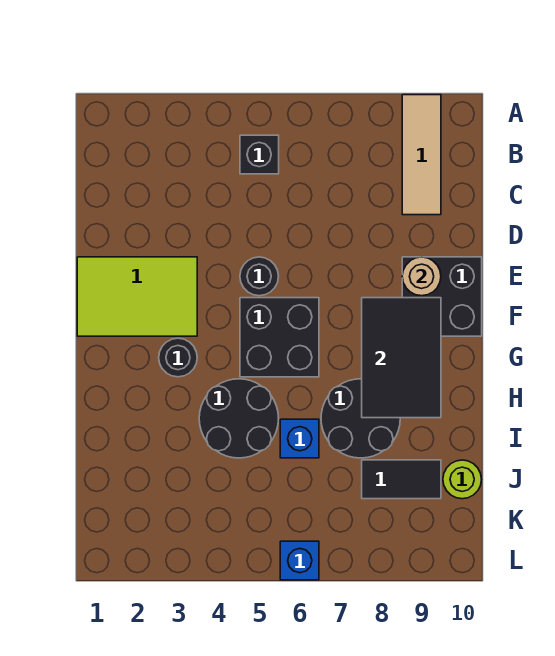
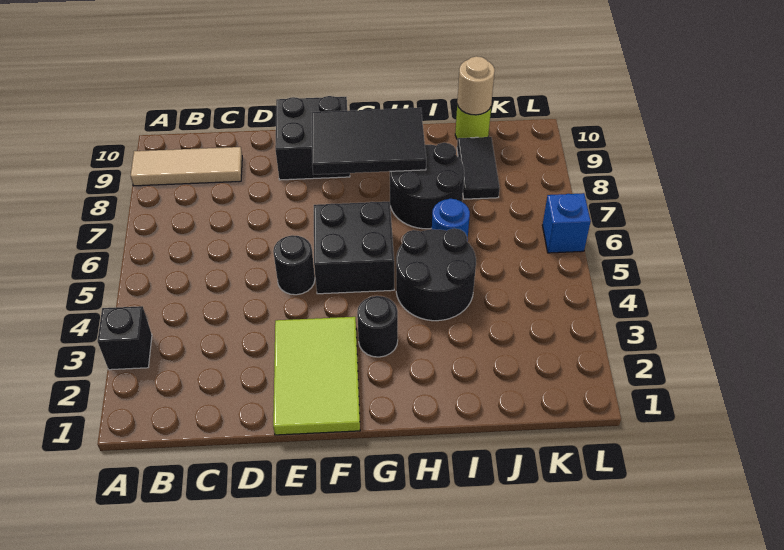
black brick B5 level 1 -> black brick A3 level 1
tan round brick E9 level 2 -> tan round brick J10 level 2
blue brick I6 level 1 -> blue round brick I6 level 1

